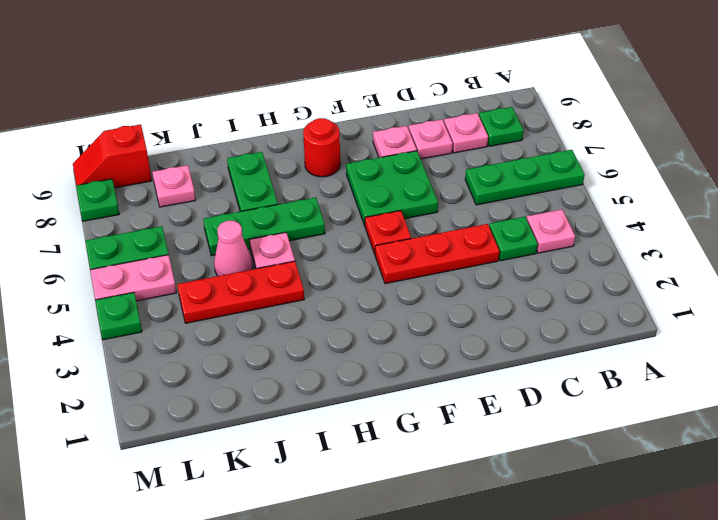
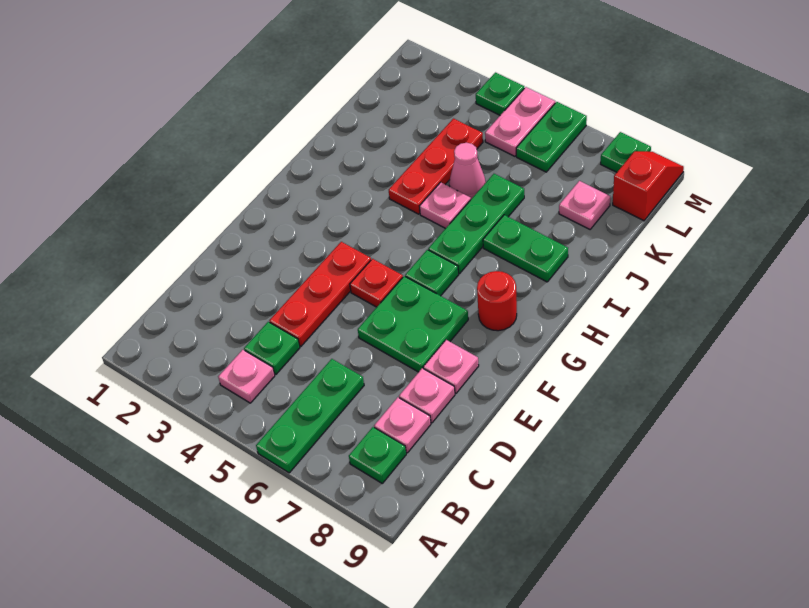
none -> green plate G6 level 1

